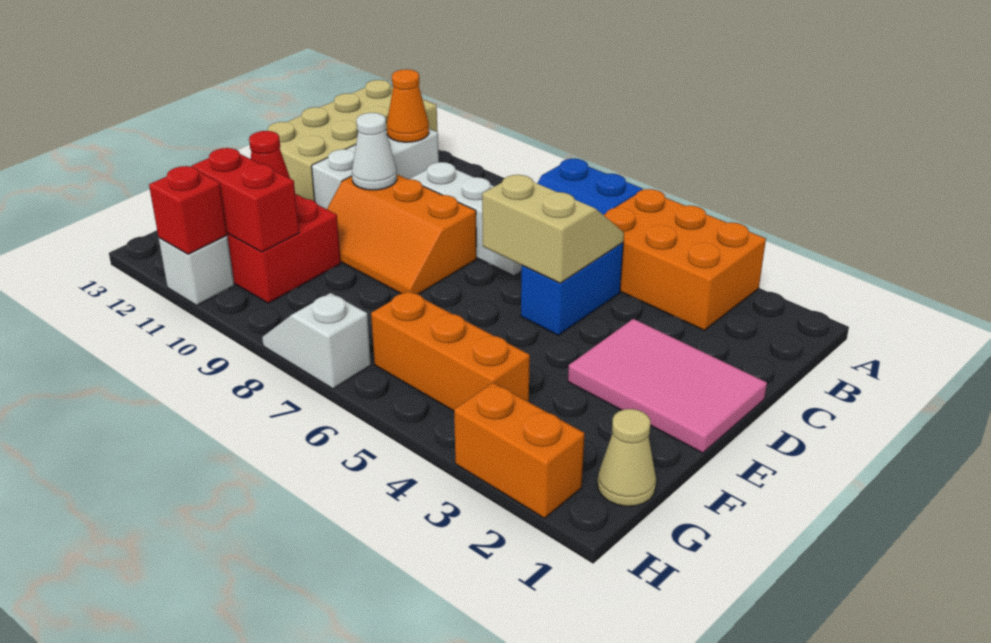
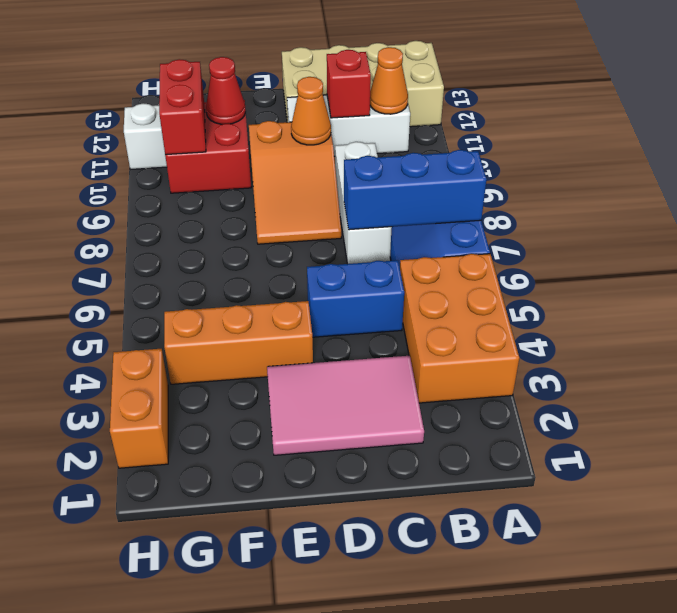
none -> blue brick A7:C7 level 2
tan slope C5:D6 level 2 top D -> none
pink tile D1:E3 level 1 -> pink tile C2:E3 level 1
orange slope D8:E10 level 1 top D -> orange slope D8:E10 level 1 top 10
white cone D10 level 2 -> orange cone D10 level 2
tan cone G1 level 1 -> none
orange brick G4:G6 level 1 -> orange brick E4:G4 level 1
white slope H7:H8 level 1 top 7 -> none
red brick H11 level 2 -> red brick C11 level 2

